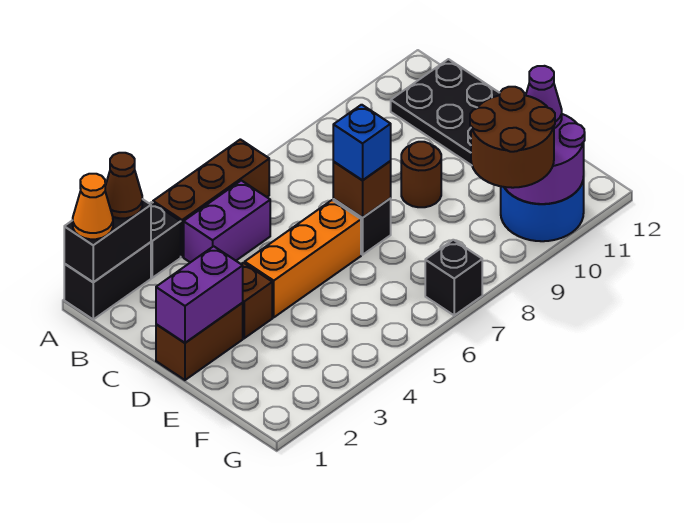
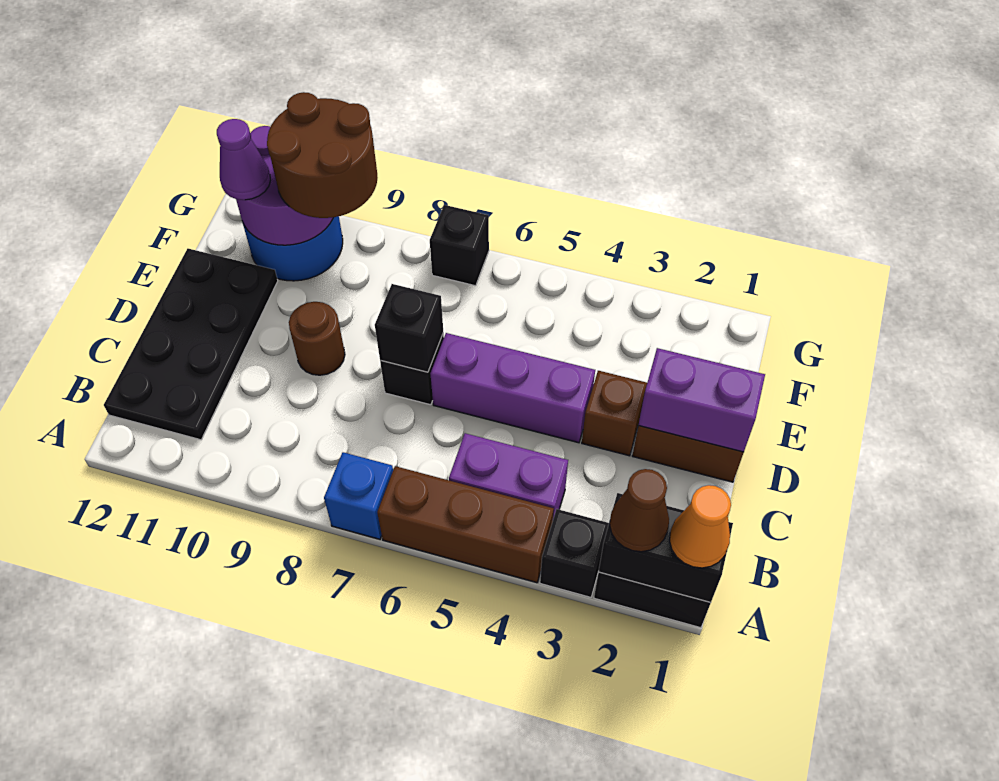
orange brick D4:D6 level 1 -> purple brick D4:D6 level 1
brown brick D7 level 2 -> black brick D7 level 2
blue brick D7 level 3 -> blue brick A7 level 1

